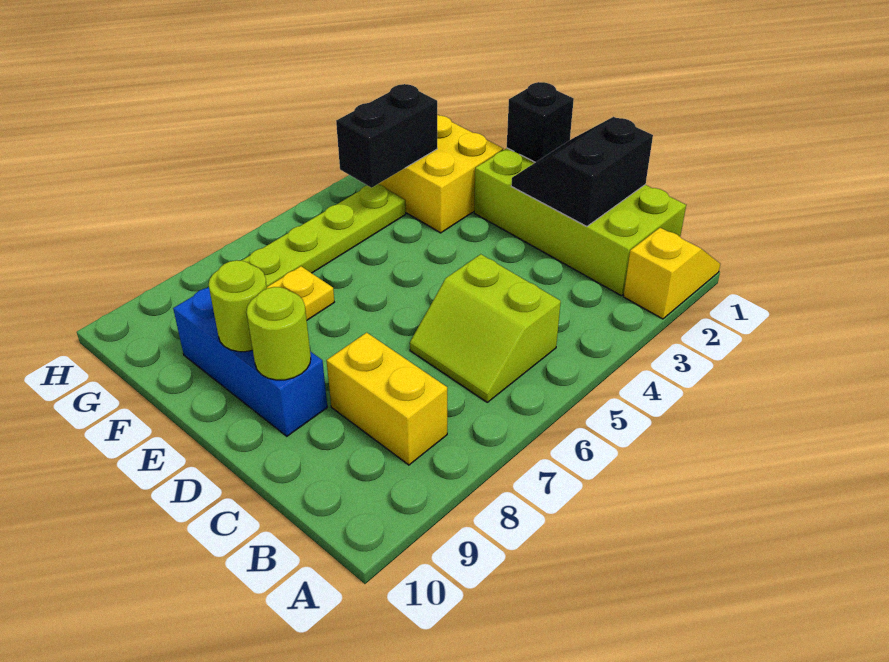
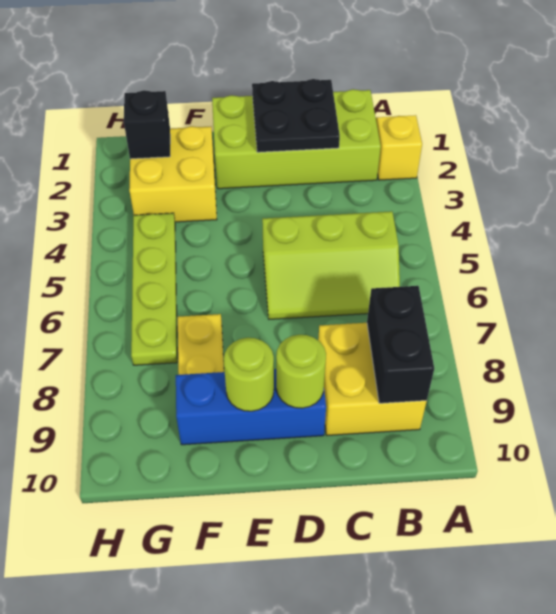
lime slope B5:C6 level 1 top 5 -> lime slope B5:D6 level 1 top 5
yellow brick B8:C8 level 1 -> yellow brick B8:C9 level 1
black slope C1:D2 level 2 top C -> black plate C1:D2 level 2
black brick E1 level 2 -> black brick G2 level 2
black brick G3:G4 level 2 -> black brick B8:B9 level 2

